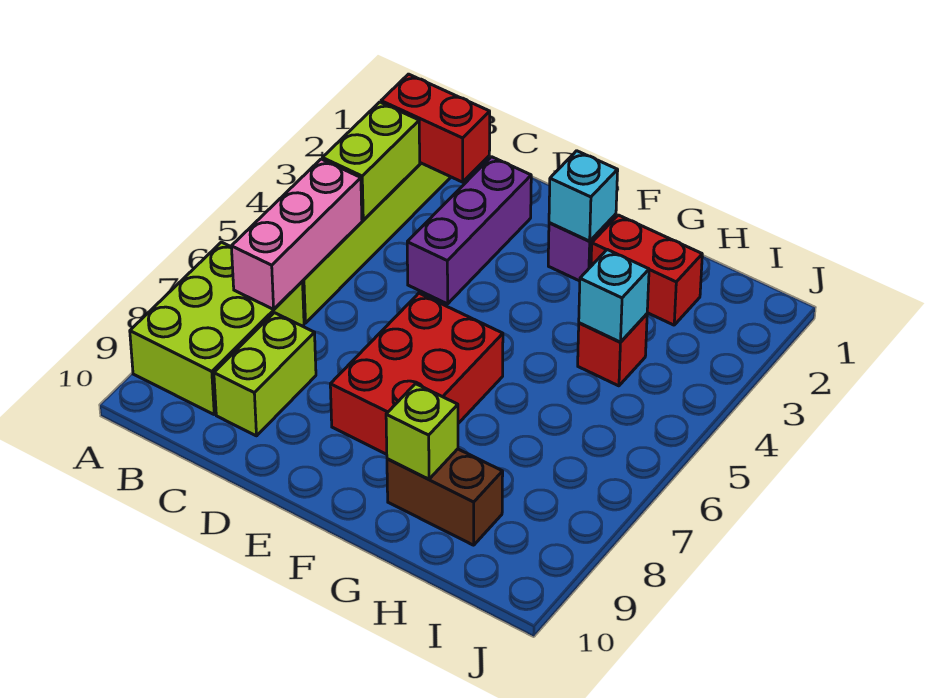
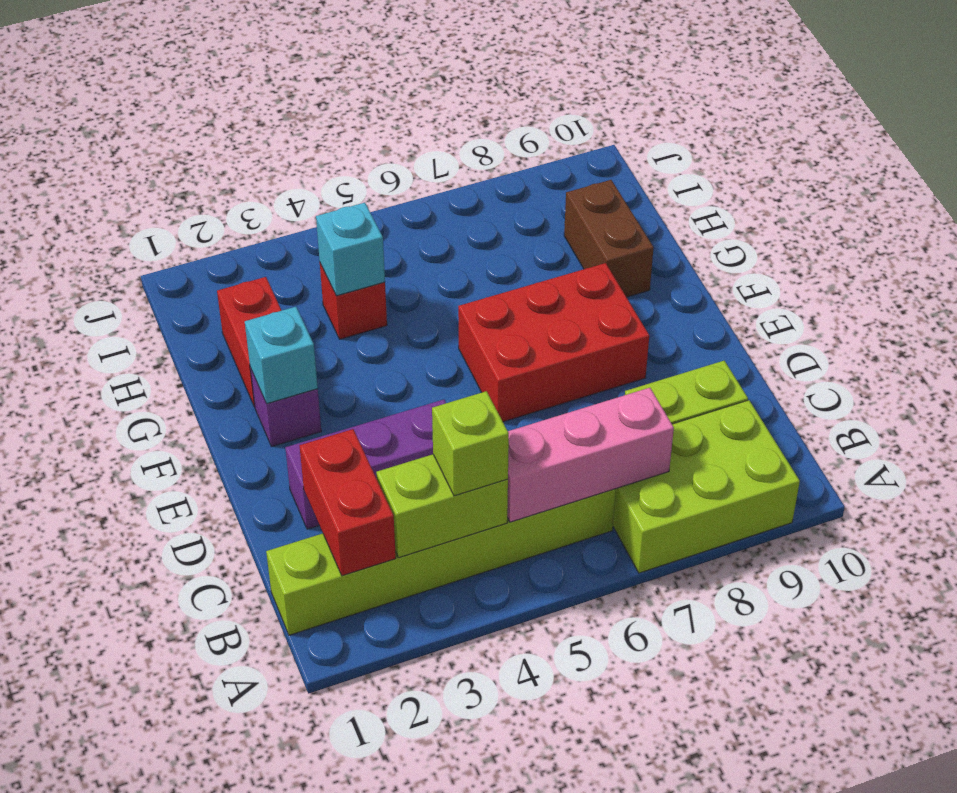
lime brick G9 level 2 -> lime brick B4 level 3

